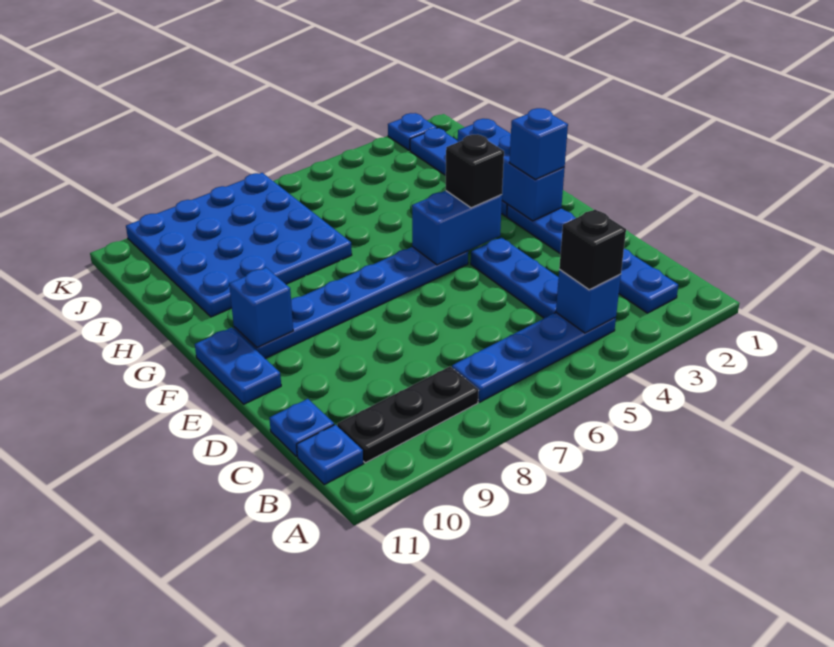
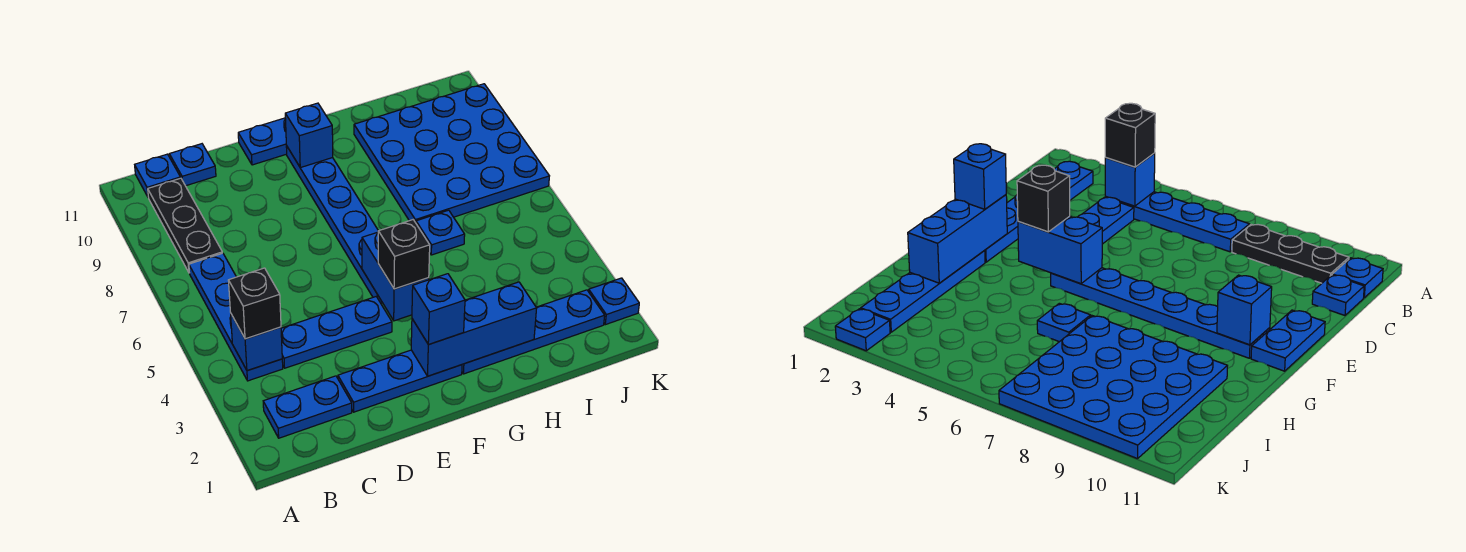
none -> blue plate H6 level 1

